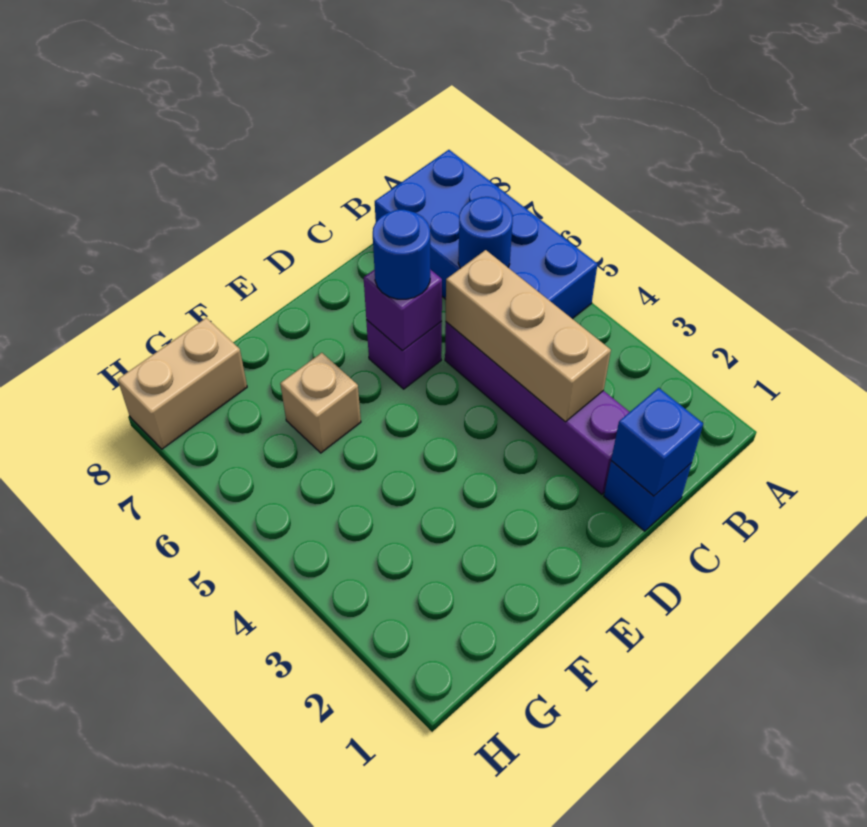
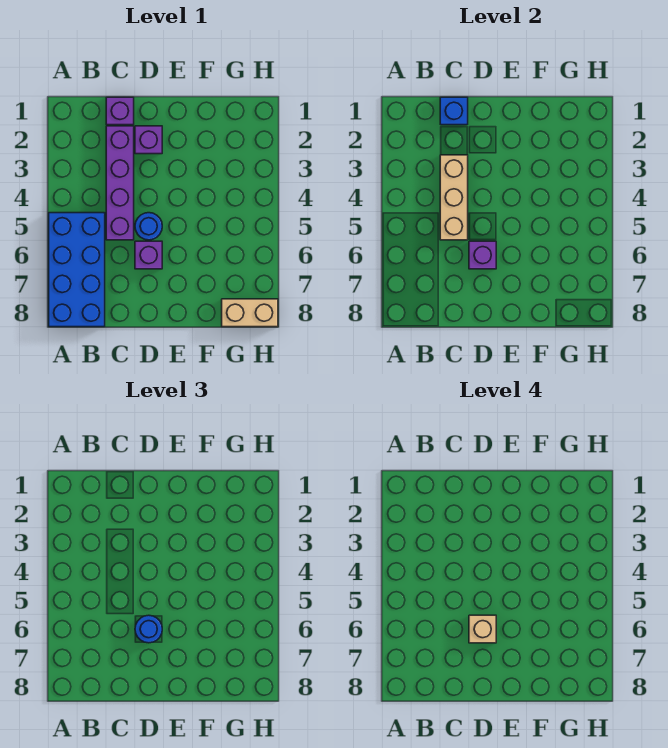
blue round brick B6 level 2 -> blue round brick D5 level 1
blue brick C1 level 1 -> purple brick C1 level 1
none -> purple brick D2 level 1
tan brick F6 level 1 -> tan brick D6 level 4

